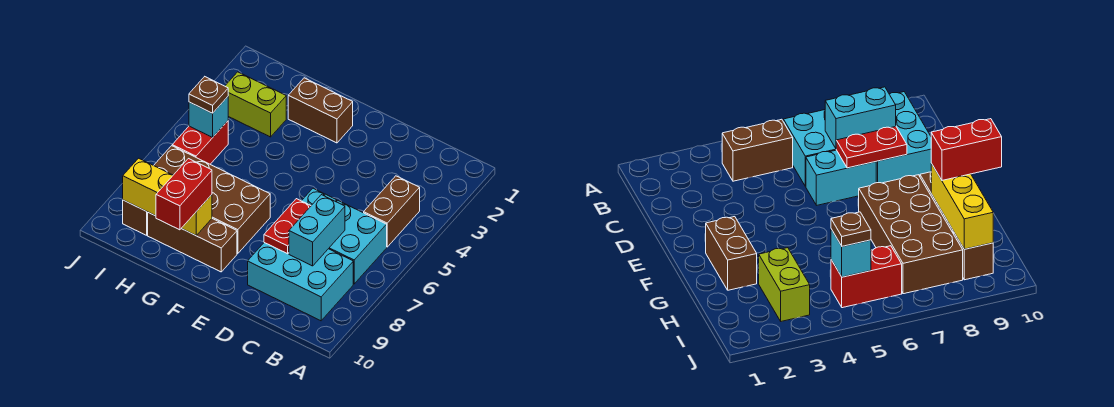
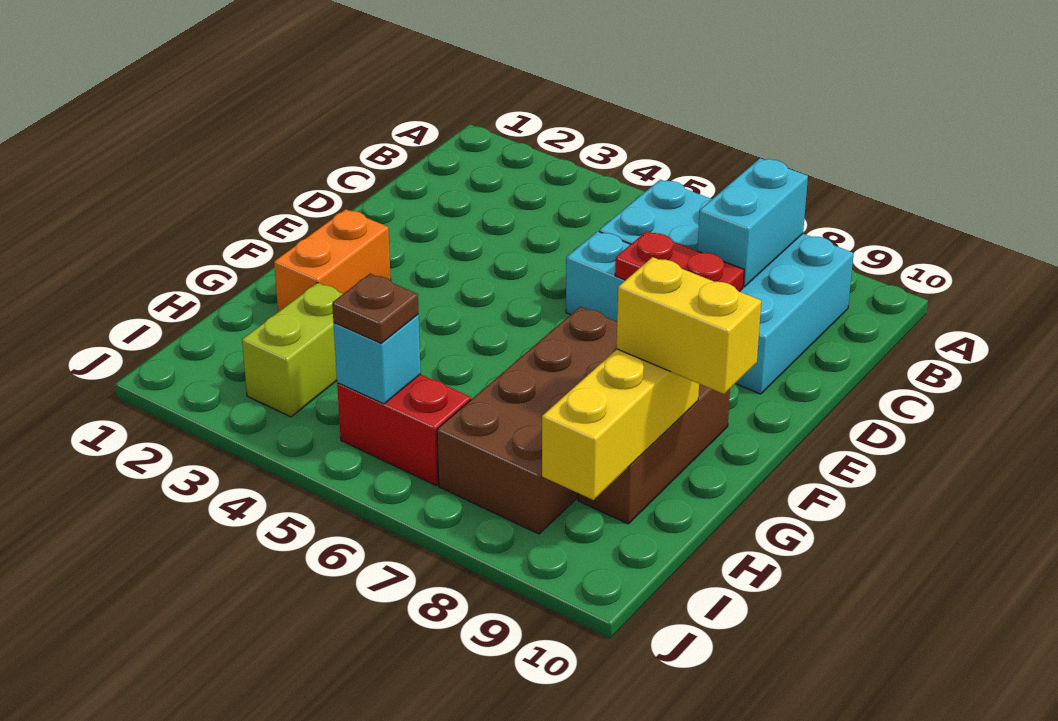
brown brick B4:B5 level 1 -> none
cyan brick C7:C8 level 2 -> cyan brick B8:C8 level 2
brown brick F2:G2 level 1 -> orange brick F2:G2 level 1
red brick G9:G10 level 3 -> yellow brick G9:G10 level 3
brown brick I9 level 1 -> none

